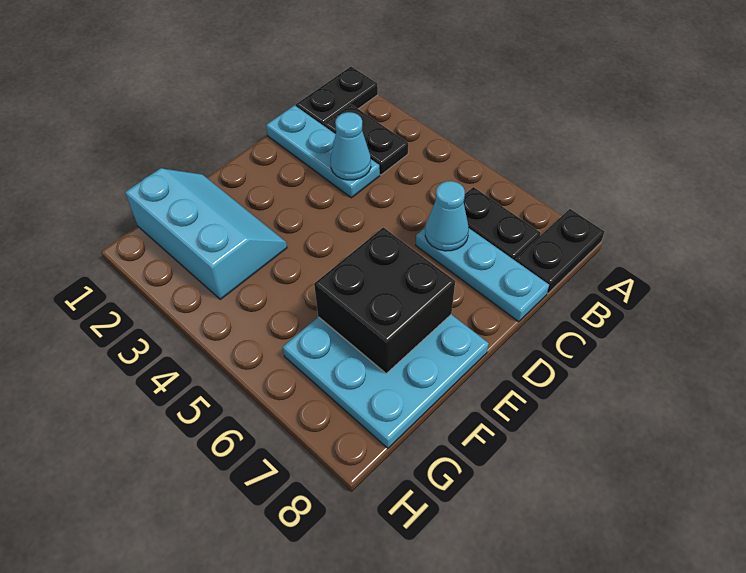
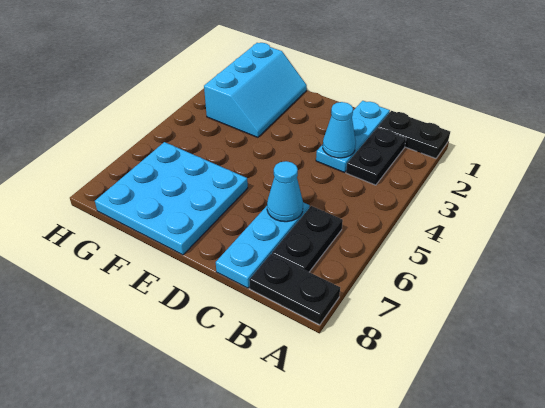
black brick E6:F7 level 2 -> none

